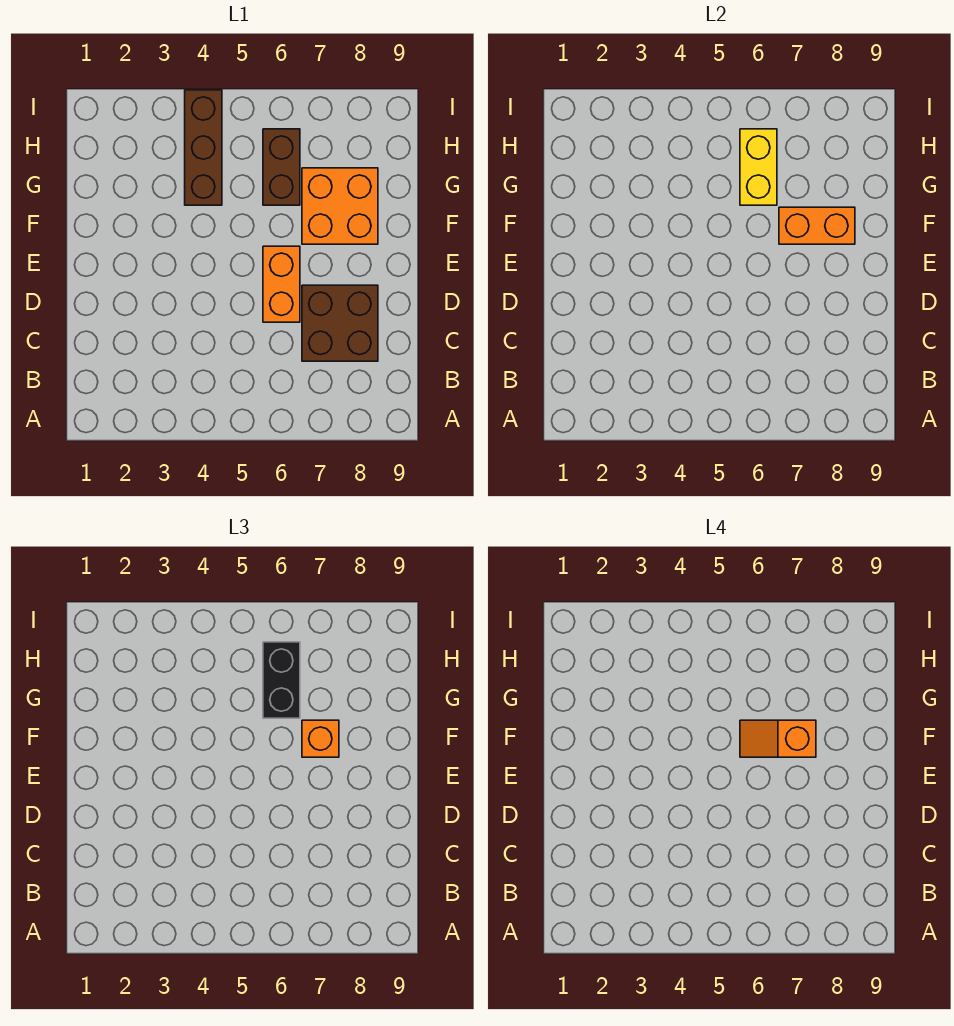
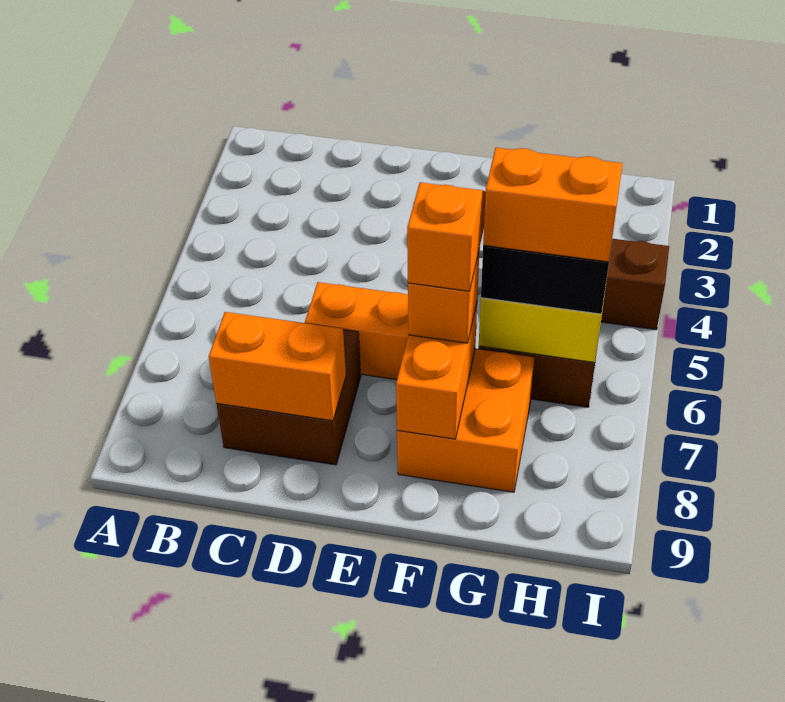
none -> orange brick C8:D8 level 2
none -> orange brick G6:H6 level 4

